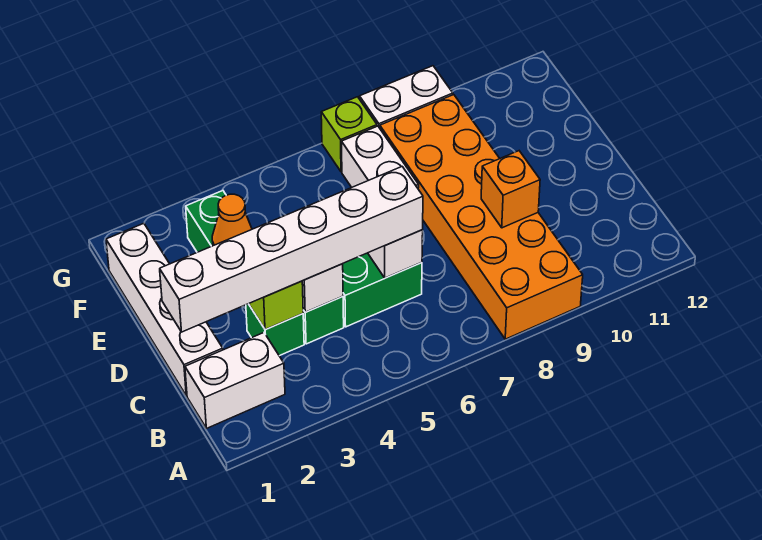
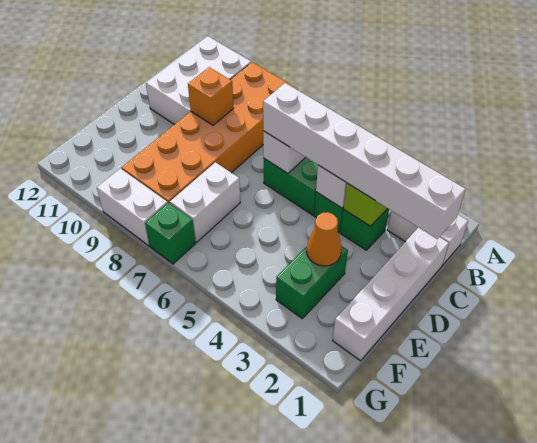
none -> white brick A10:C11 level 1
lime brick G7 level 1 -> green brick G7 level 1

